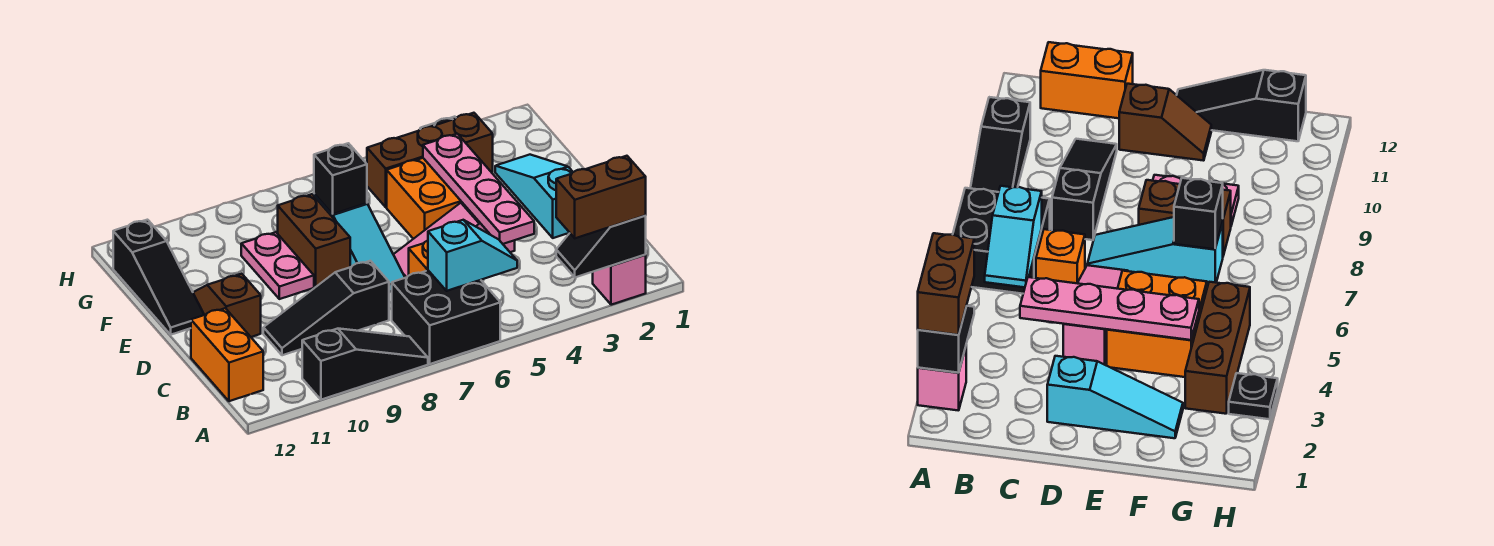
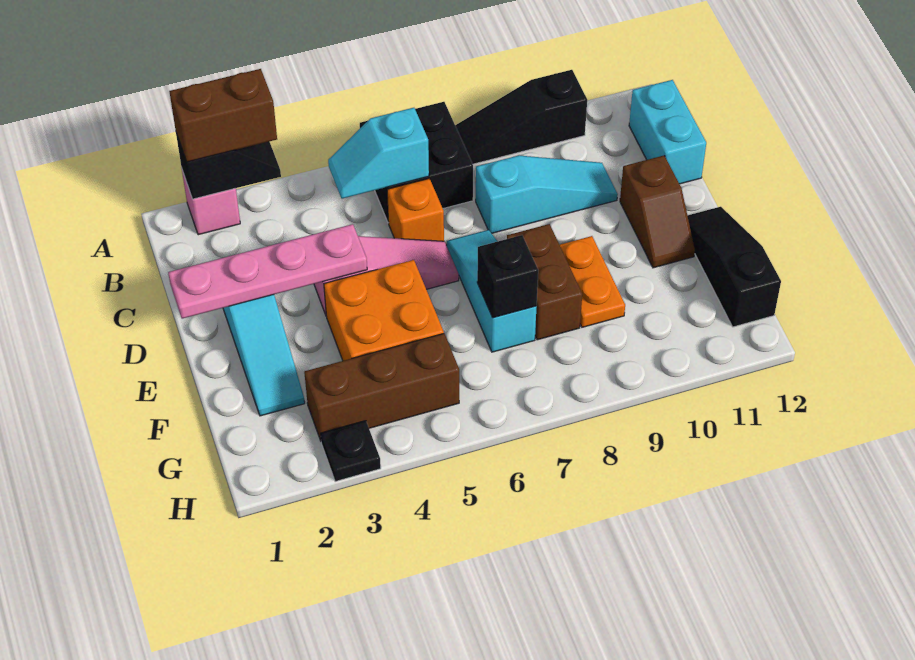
orange brick B12:C12 level 1 -> cyan brick B12:C12 level 1
pink plate C4:F4 level 2 -> pink plate D1:D4 level 2
black slope C8:C10 level 1 top 8 -> cyan slope C8:C10 level 1 top 8
pink plate E9:F9 level 1 -> orange plate E9:F9 level 1

